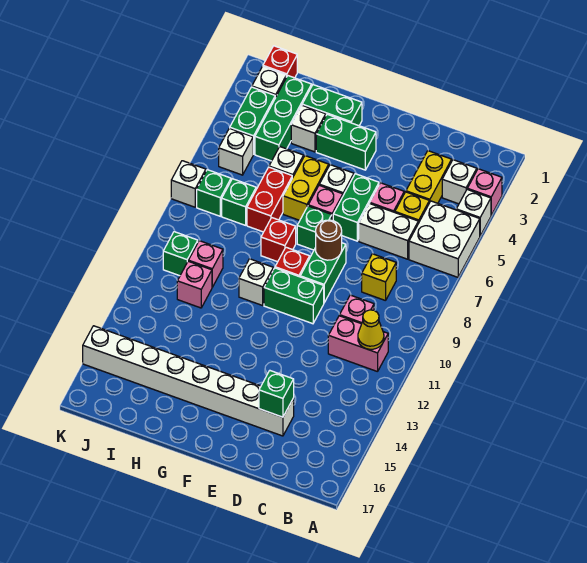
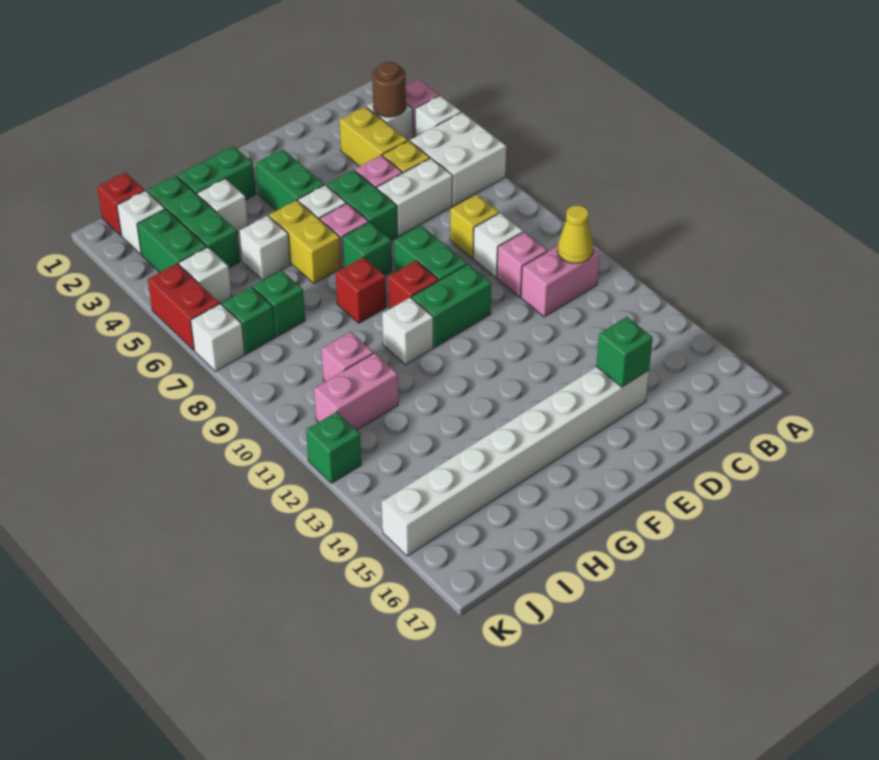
none -> white brick C9 level 1
brown round brick E8 level 2 -> brown round brick B3 level 2
green brick F3:G3 level 1 -> green brick F3:F4 level 1
red brick H6:H7 level 1 -> red brick K5:K6 level 1
pink brick I11 level 1 -> pink brick I11:J11 level 1
green brick J10 level 1 -> green brick K12 level 1

